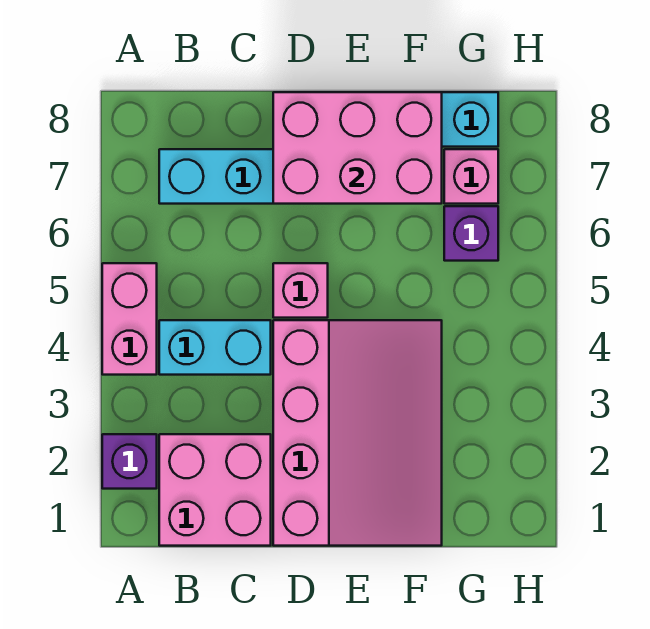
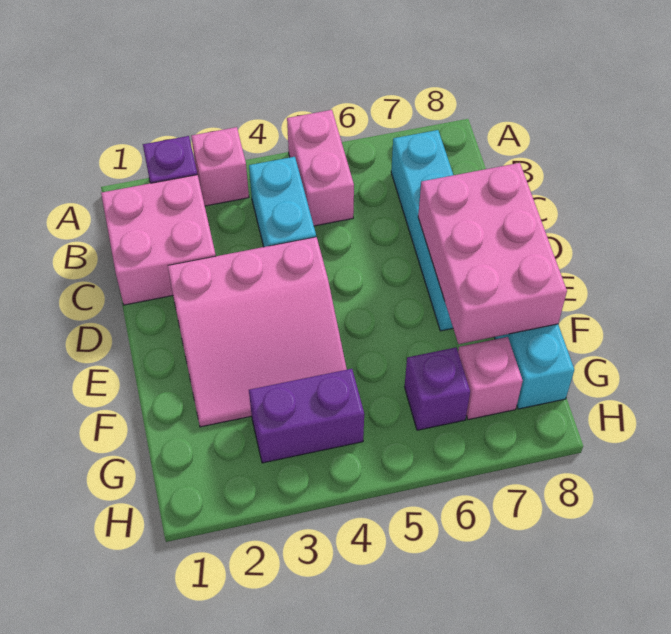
pink brick A4:A5 level 1 -> pink brick A5:B5 level 1
pink slope D1:F4 level 1 top D -> pink slope D2:F4 level 1 top D
pink brick D5 level 1 -> pink brick A3 level 1
none -> purple brick G3:G4 level 1

